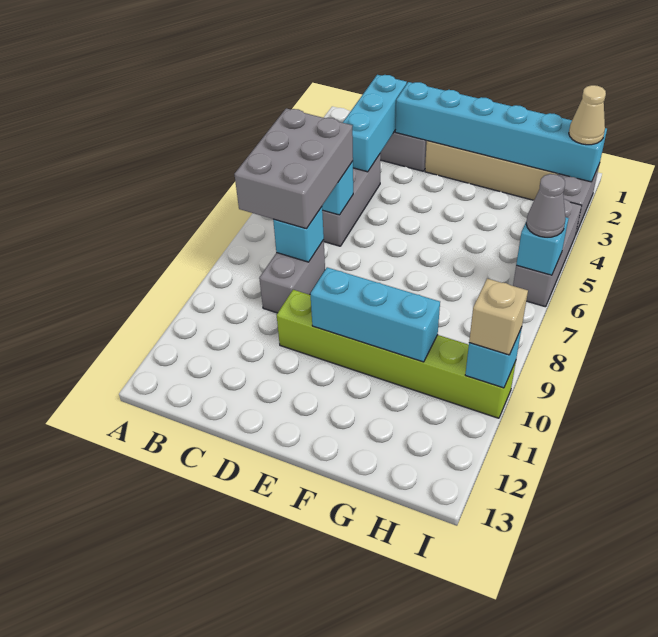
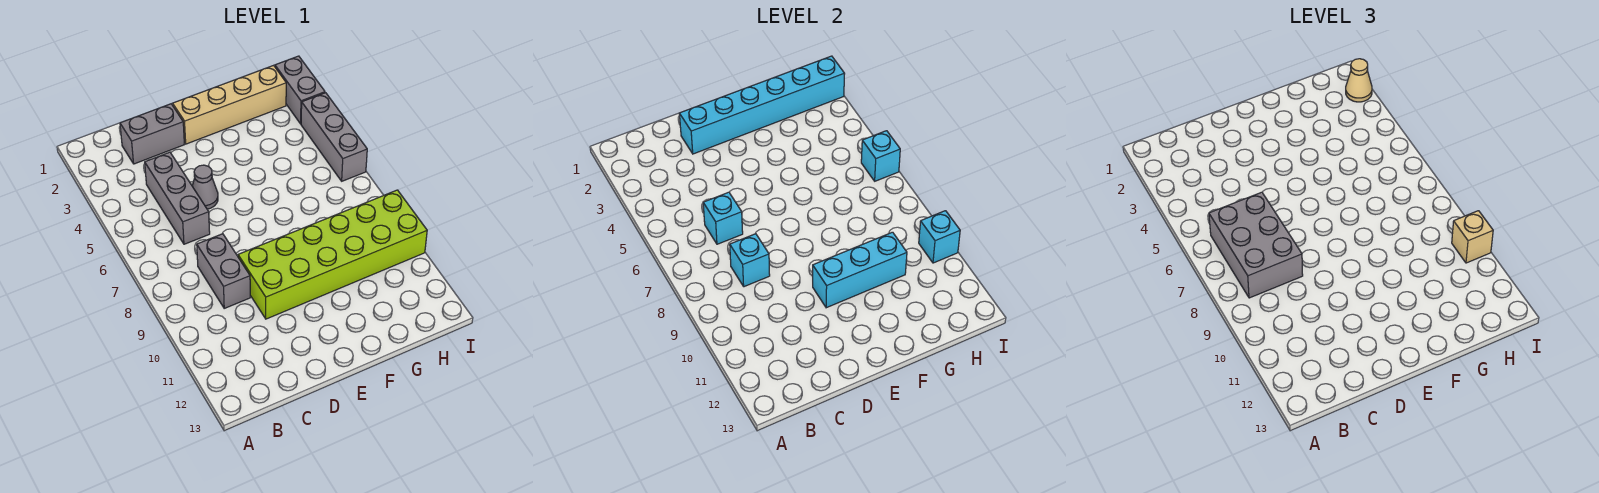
cyan brick C2:C4 level 2 -> none
lime brick D10:I10 level 1 -> lime brick D9:I10 level 1
grey cone I6 level 3 -> grey cone D5 level 1

